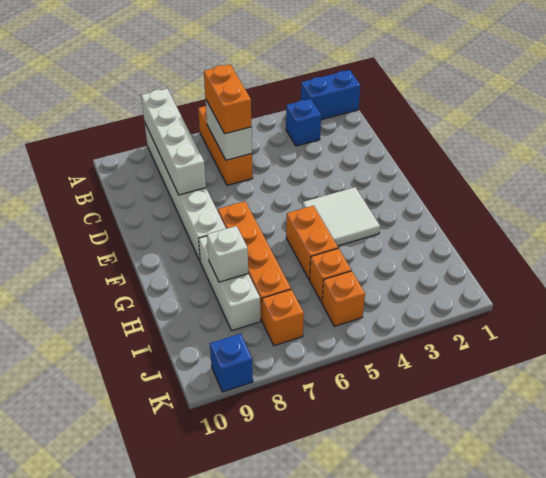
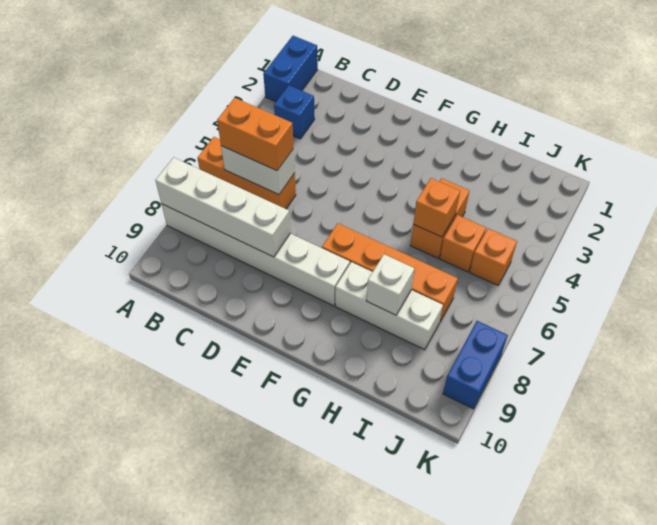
white tile F3:G4 level 1 -> none
orange brick G5:H5 level 1 -> orange brick H4:H5 level 1
orange brick J7 level 1 -> orange brick H5 level 2
blue brick K9 level 1 -> blue brick K8:K9 level 1

